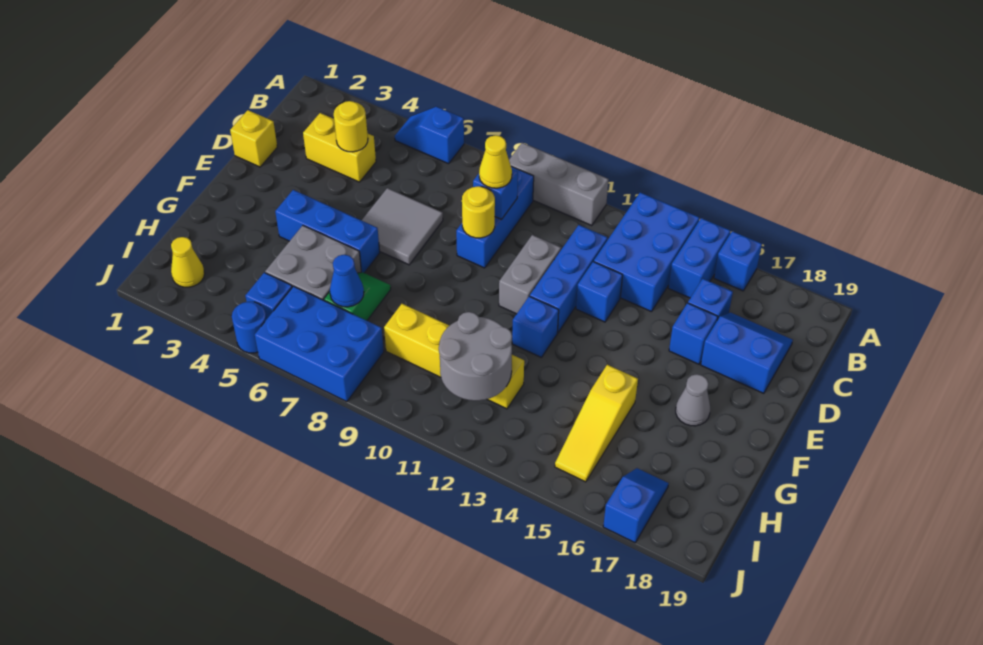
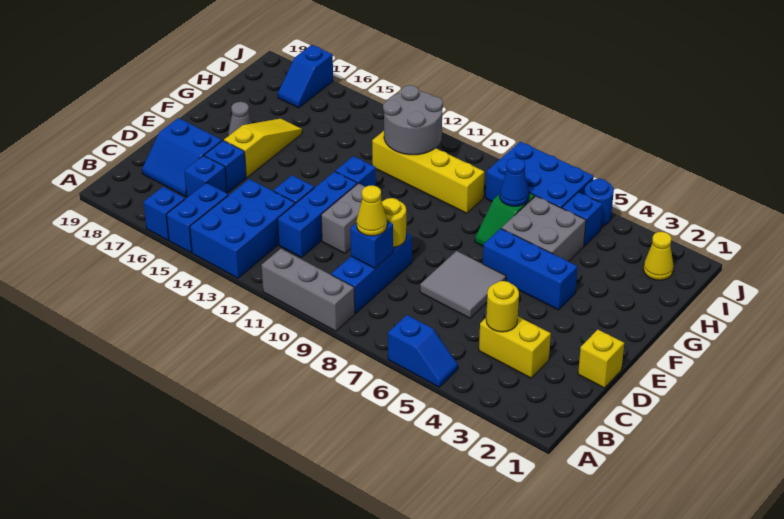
yellow slope G15:I15 level 1 top G -> yellow slope E16:G16 level 1 top E

